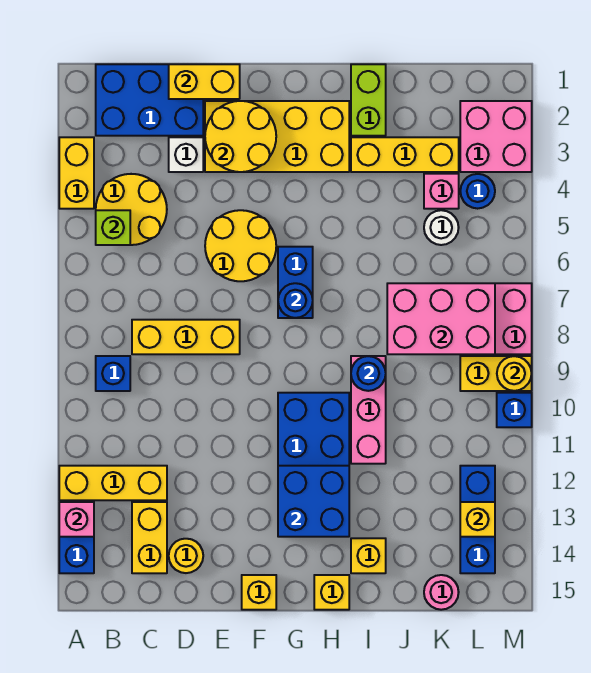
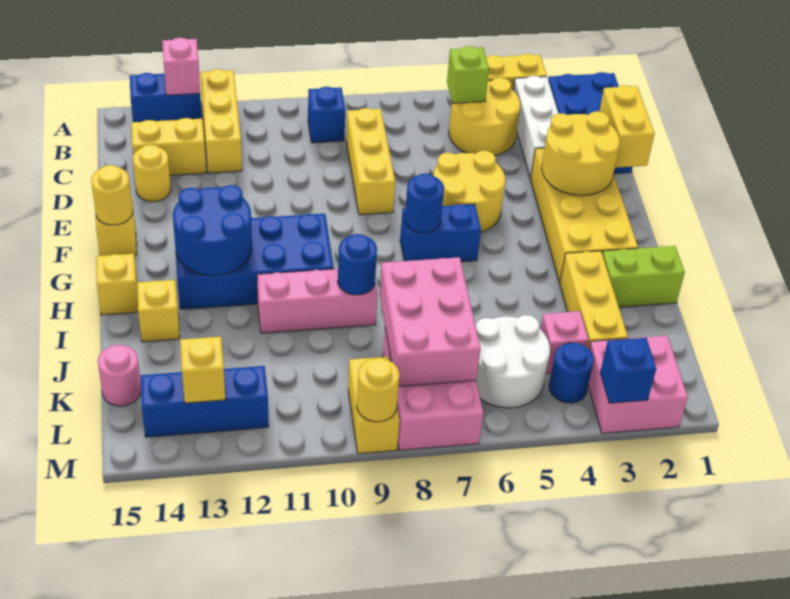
white brick D3 level 1 -> white brick B3:D3 level 1
none -> yellow round brick F15 level 2
blue brick G12:H13 level 2 -> blue round brick G12:H13 level 2
white round brick K5 level 1 -> white round brick K5:L6 level 1
blue brick M10 level 1 -> blue brick M3 level 2

